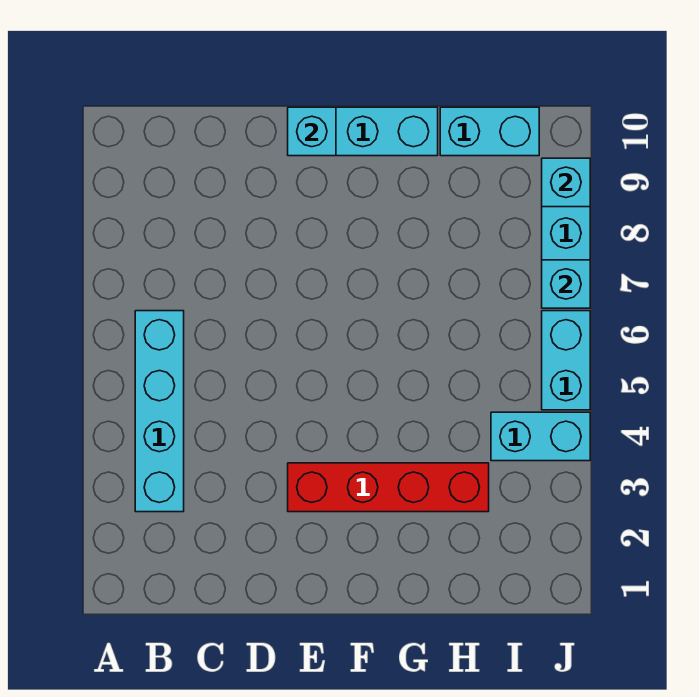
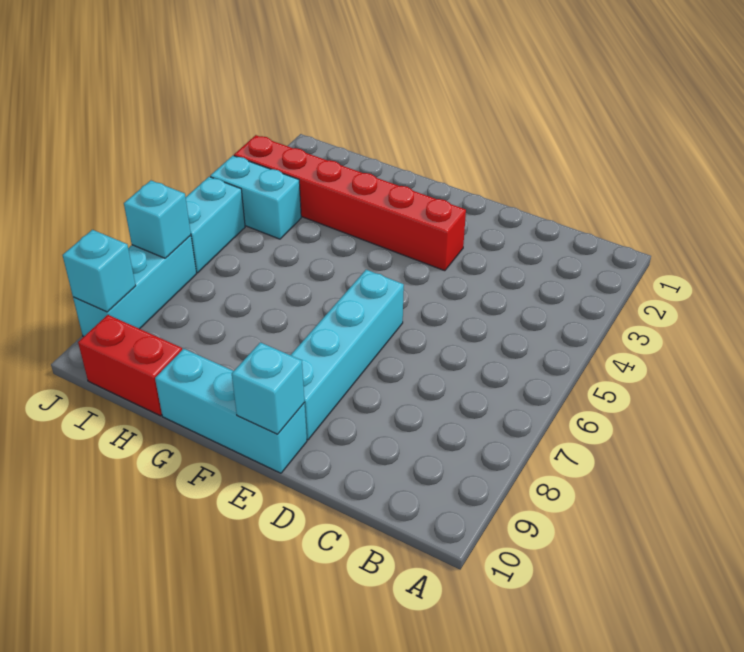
cyan brick B3:B6 level 1 -> cyan brick E6:E9 level 1
red brick E3:H3 level 1 -> red brick E3:J3 level 1
cyan brick H10:I10 level 1 -> red brick H10:I10 level 1

